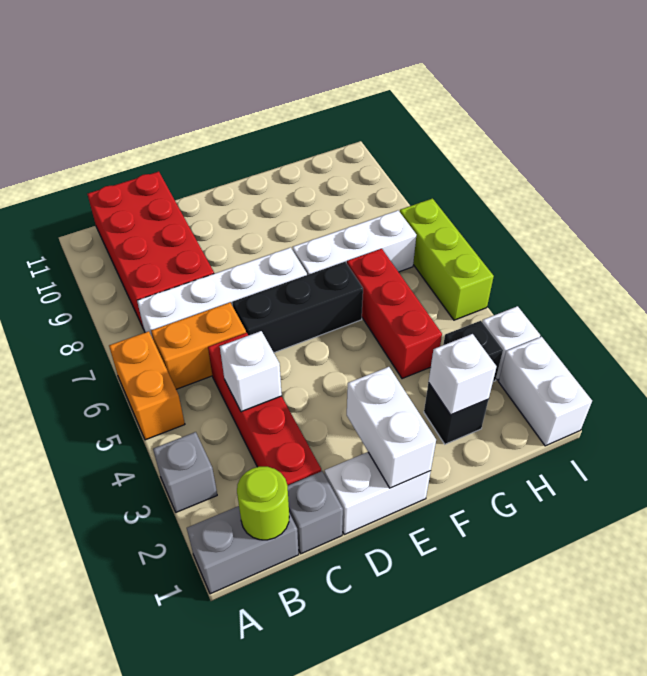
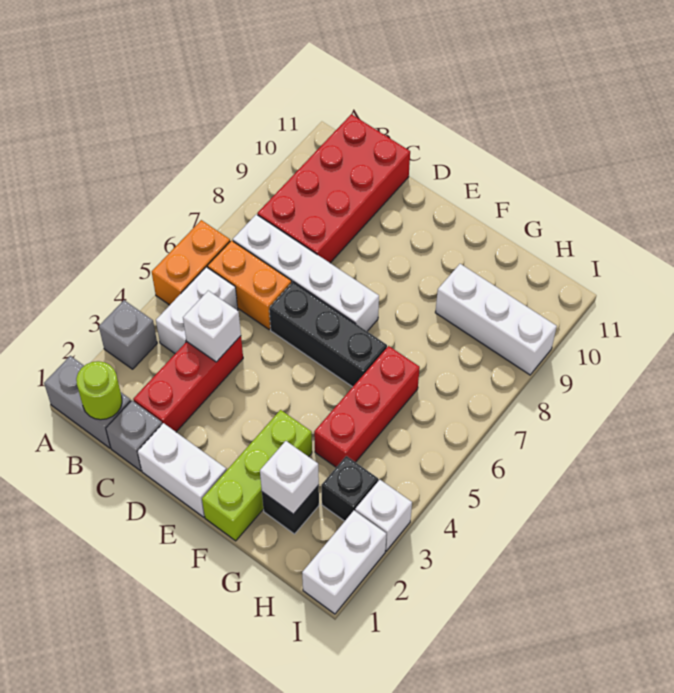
red brick C2:C5 level 1 -> red brick C2:C4 level 1
white brick E1:E2 level 2 -> white brick B4:B5 level 1
white brick F7:H7 level 1 -> white brick G9:I9 level 1
lime brick I5:I7 level 1 -> lime brick F1:F3 level 1

